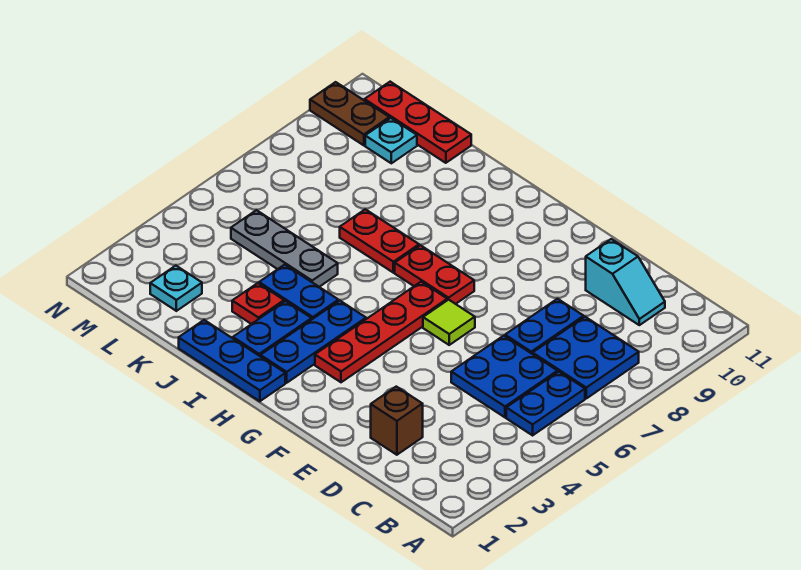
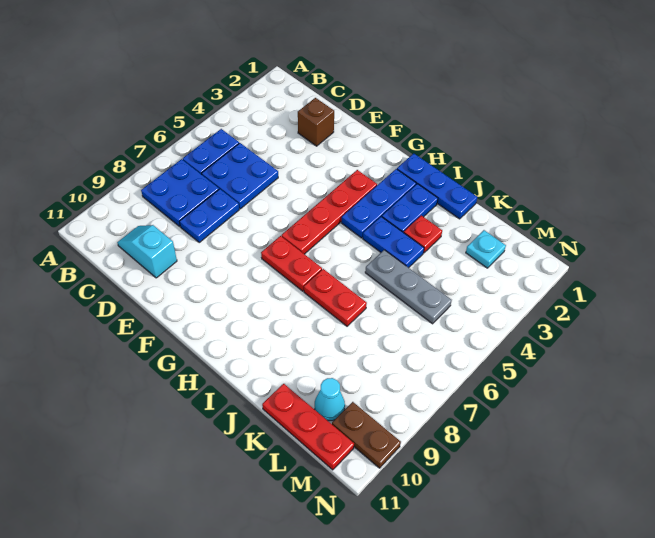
lime tile F6 level 1 -> none
cyan plate L10 level 1 -> cyan cone L10 level 1

